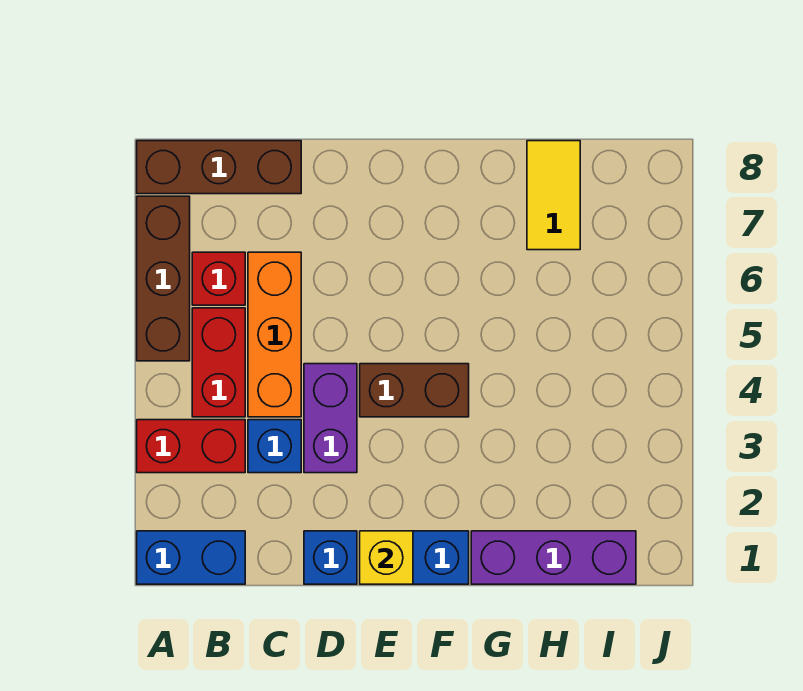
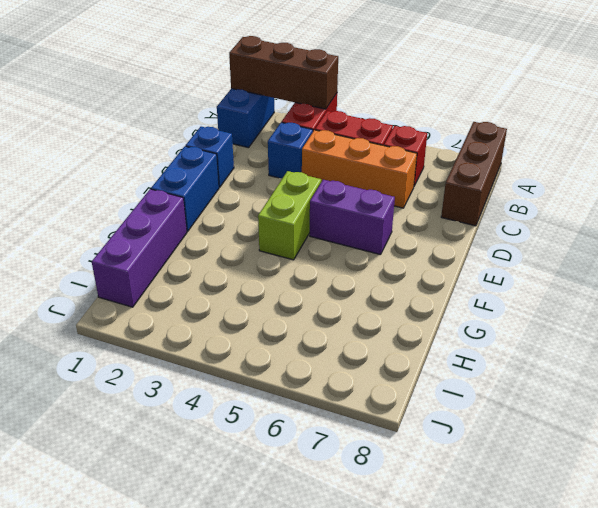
brown brick A5:A7 level 1 -> brown brick A1:A3 level 2
purple brick D3:D4 level 1 -> purple brick E5:E6 level 1
yellow brick E1 level 2 -> none
brown brick E4:F4 level 1 -> lime brick E4:F4 level 1
yellow tile H7:H8 level 1 -> none

